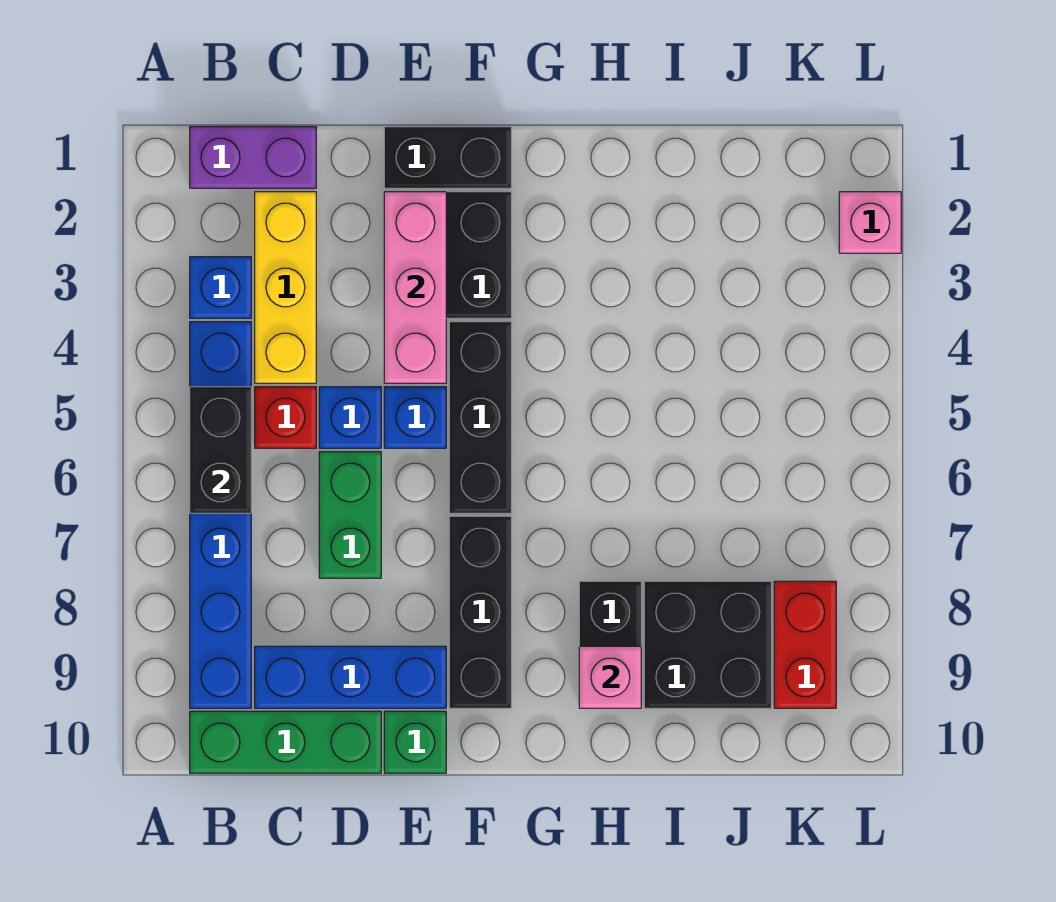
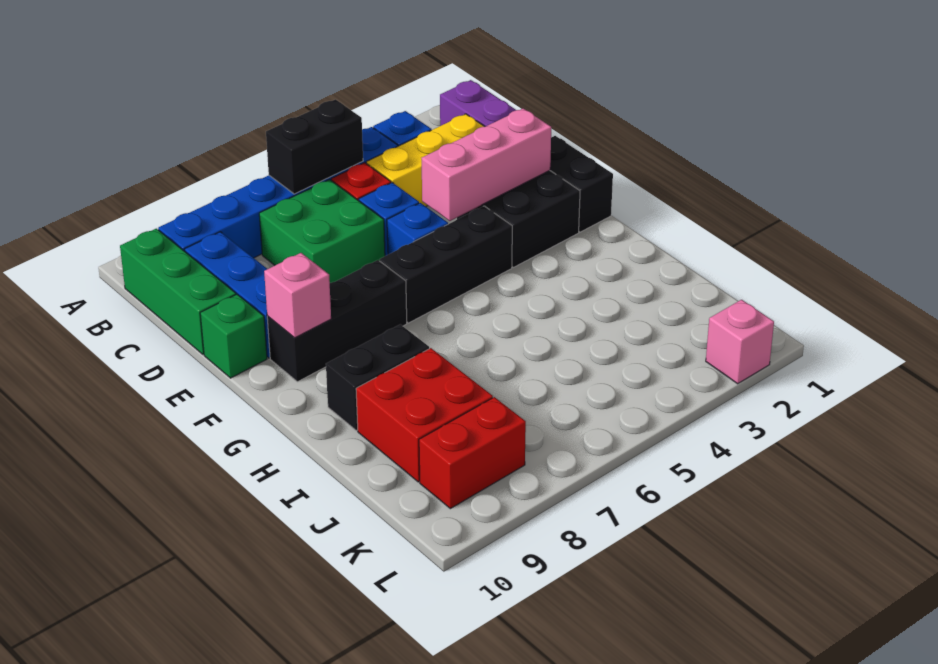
green brick D6:D7 level 1 -> green brick C6:D7 level 1
pink brick H9 level 2 -> pink brick F9 level 2
black brick I8:J9 level 1 -> red brick I8:J9 level 1

